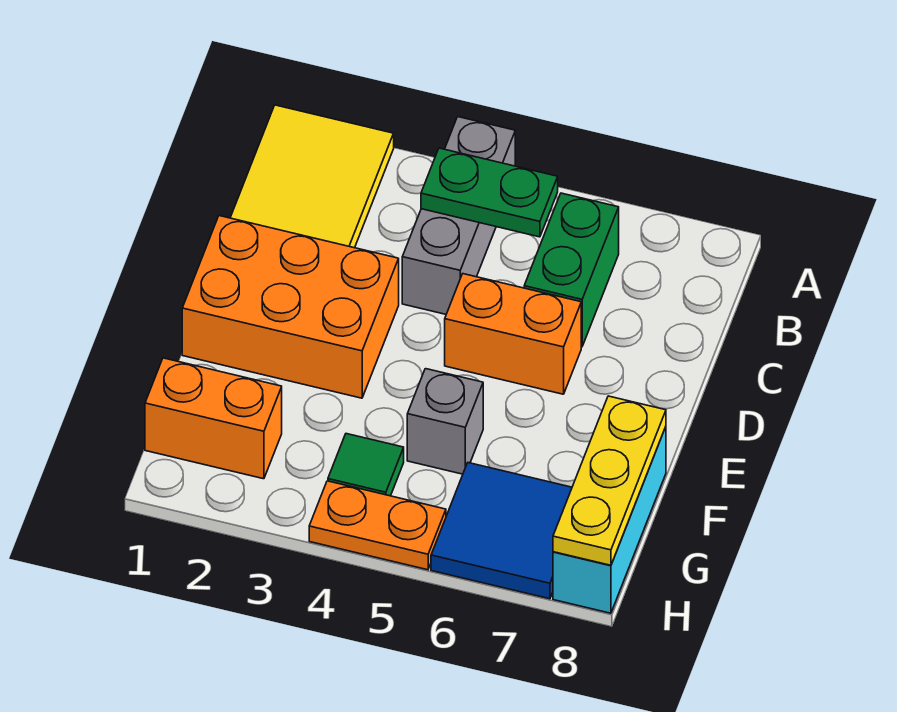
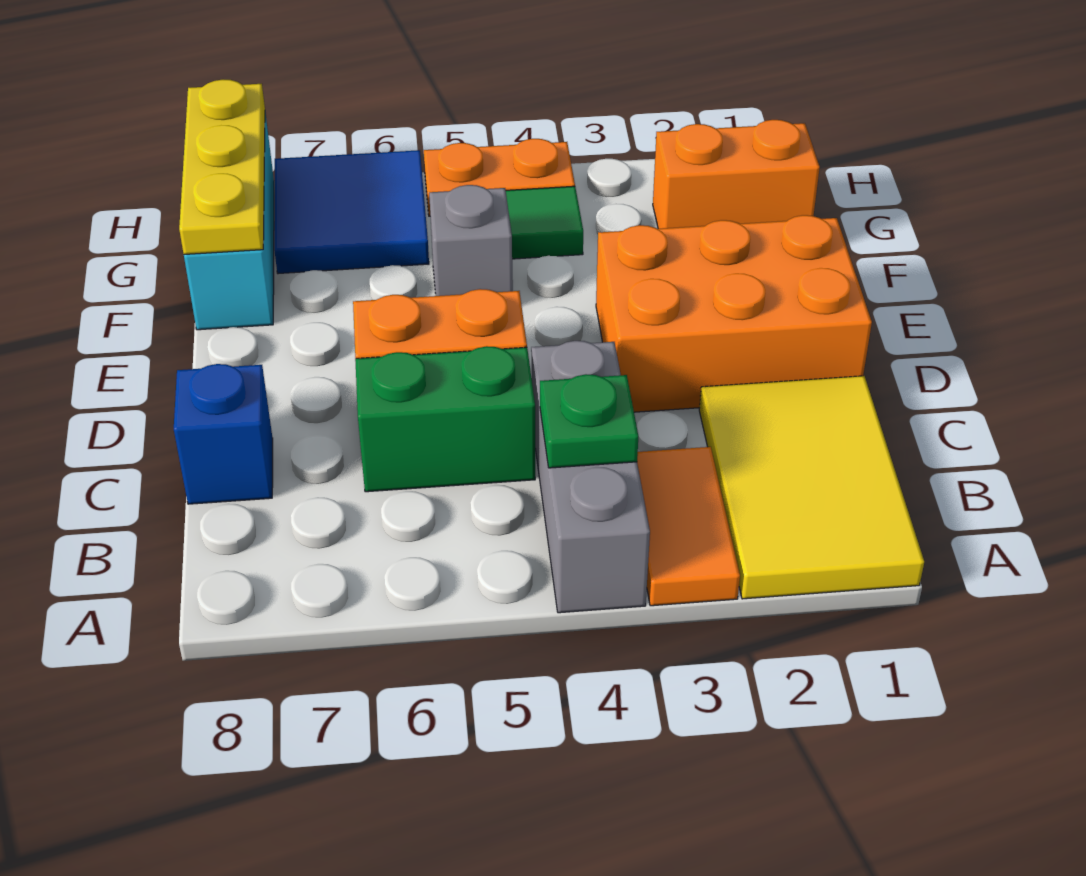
none -> orange tile A3:B3 level 1
green plate B4:B5 level 2 -> green plate B4 level 2
green brick B6:C6 level 1 -> green brick C5:C6 level 1
none -> blue brick C8 level 1

